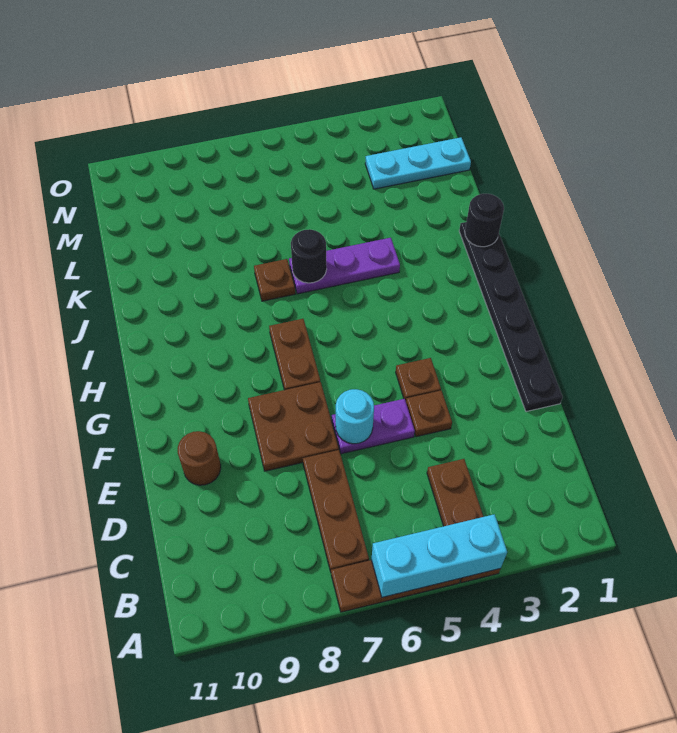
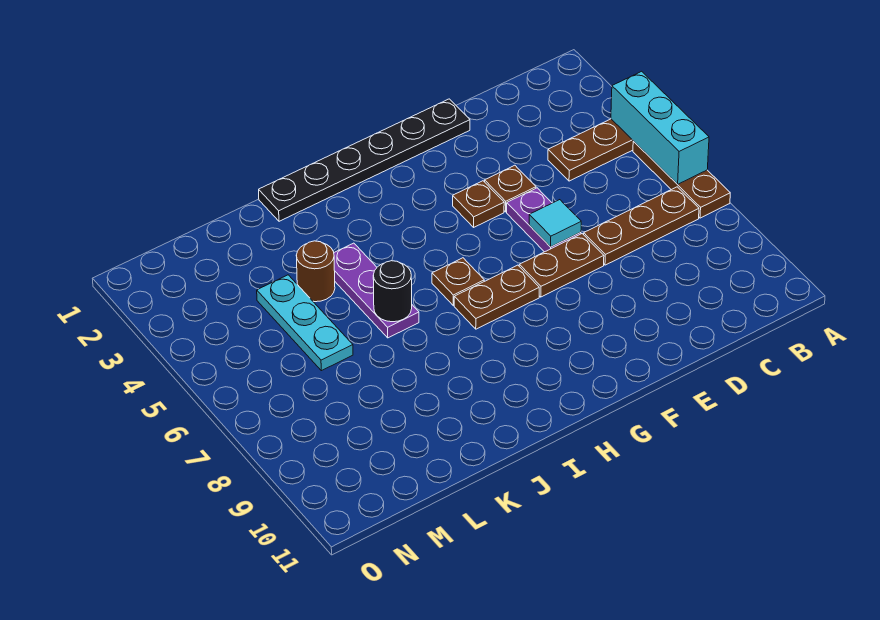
cyan round brick E6 level 2 -> cyan tile E6 level 2
brown plate E7:F8 level 1 -> brown plate E7:F7 level 1
brown round brick E10 level 1 -> brown round brick K4 level 1
black round brick J1 level 2 -> none
brown plate J7 level 1 -> brown plate H6 level 1
cyan plate M1:M3 level 1 -> cyan plate L4:L6 level 1

